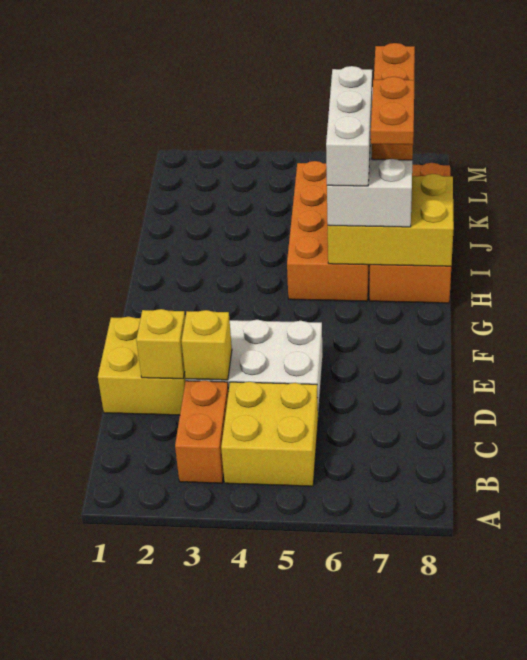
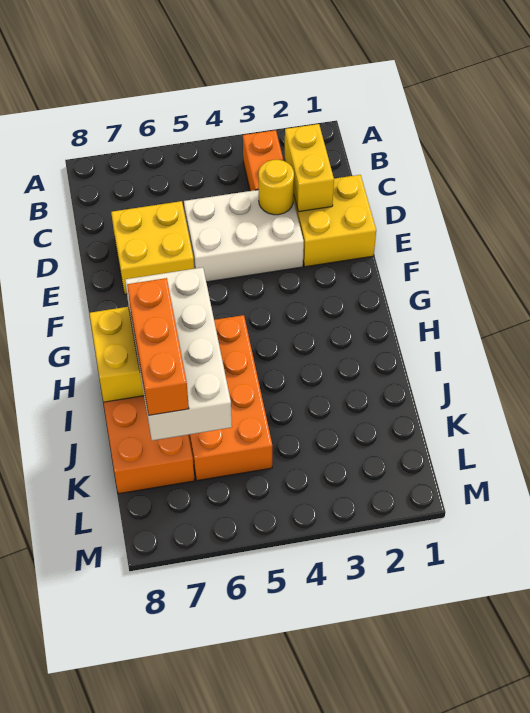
yellow brick B4:C5 level 1 -> yellow brick D6:E7 level 1
yellow brick D2 level 2 -> yellow brick C2:D2 level 2
yellow brick D3 level 2 -> yellow round brick D3 level 2
white brick H6:J6 level 4 -> none
orange plate H7:I7 level 5 -> none

